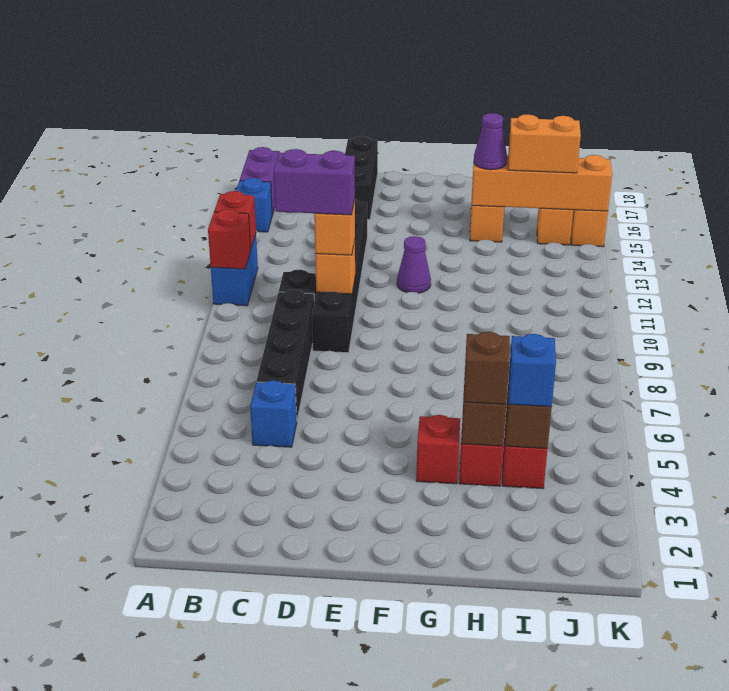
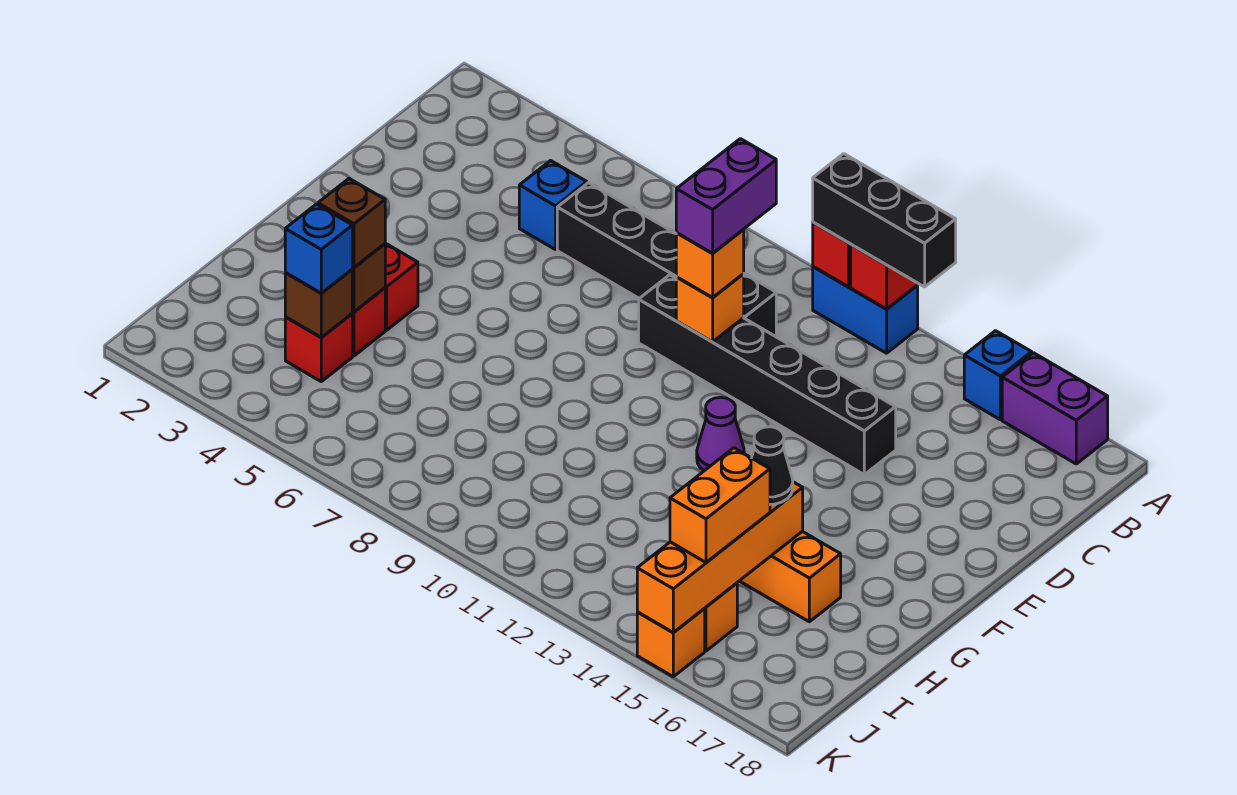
black brick D16:D18 level 1 -> black brick A11:A13 level 3
purple cone H15 level 3 -> black cone H15 level 3

